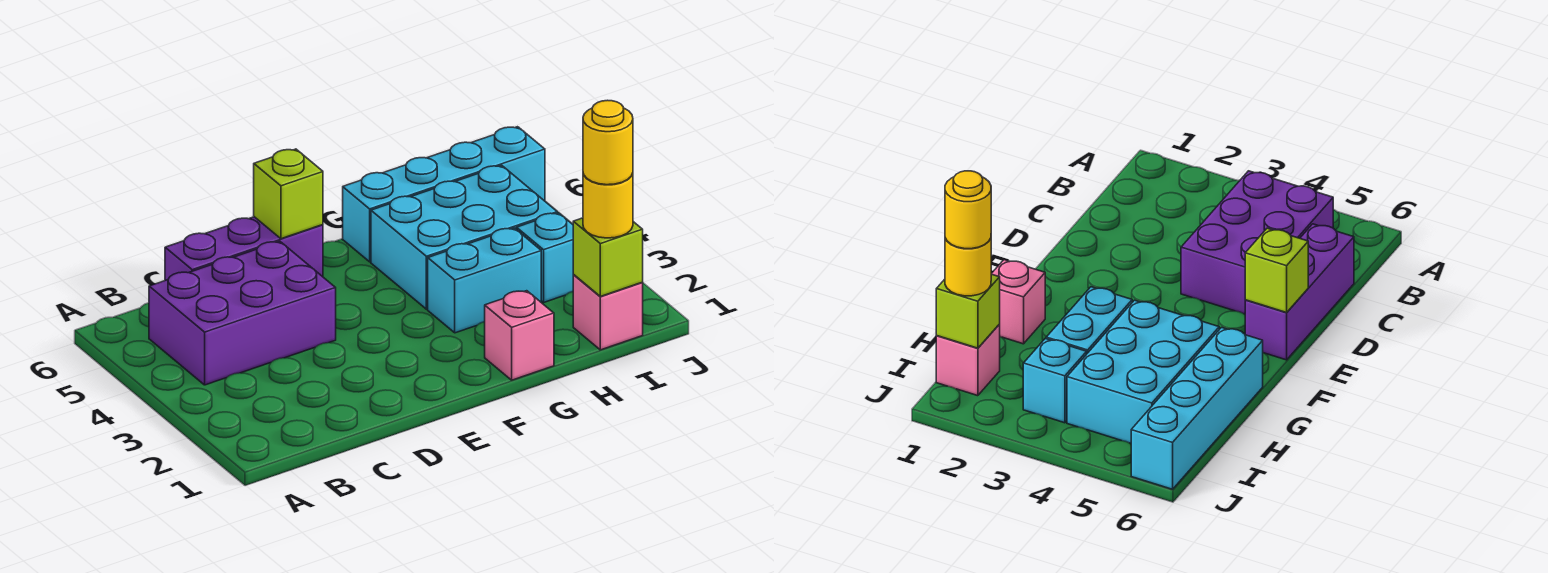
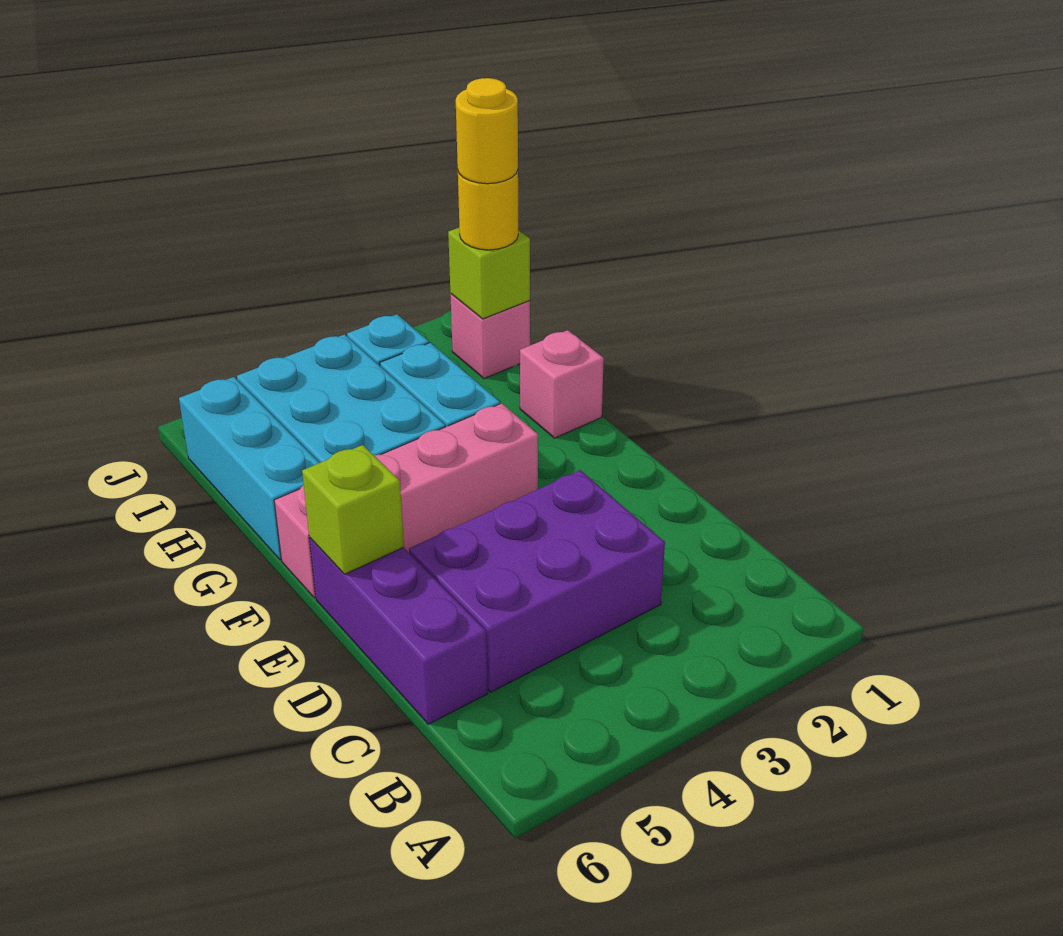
purple brick B4:D5 level 1 -> purple brick C3:D5 level 1
none -> pink brick F3:F6 level 1
cyan brick G6:J6 level 1 -> cyan brick G6:I6 level 1

